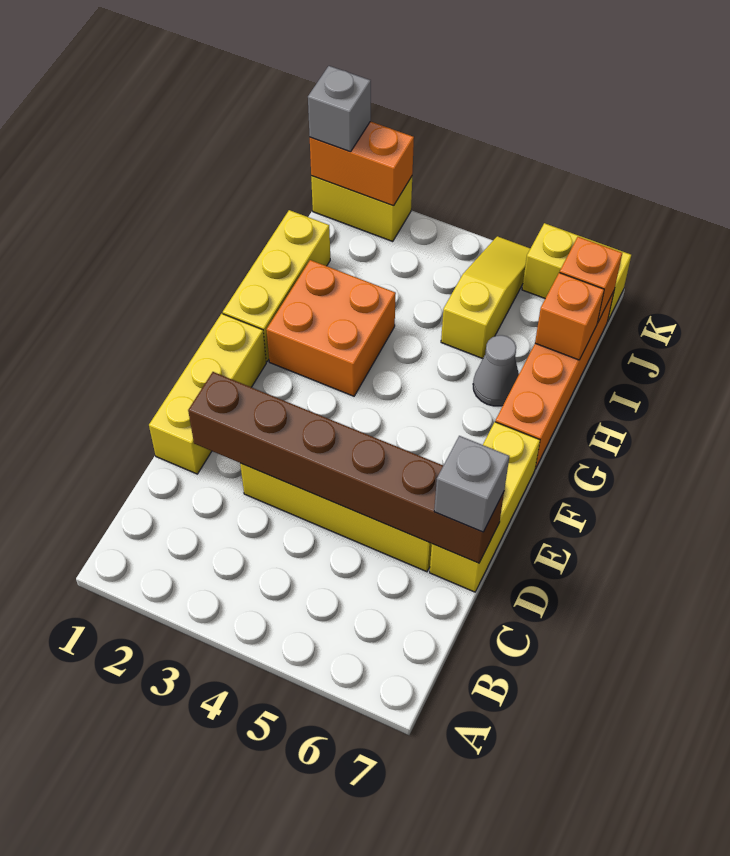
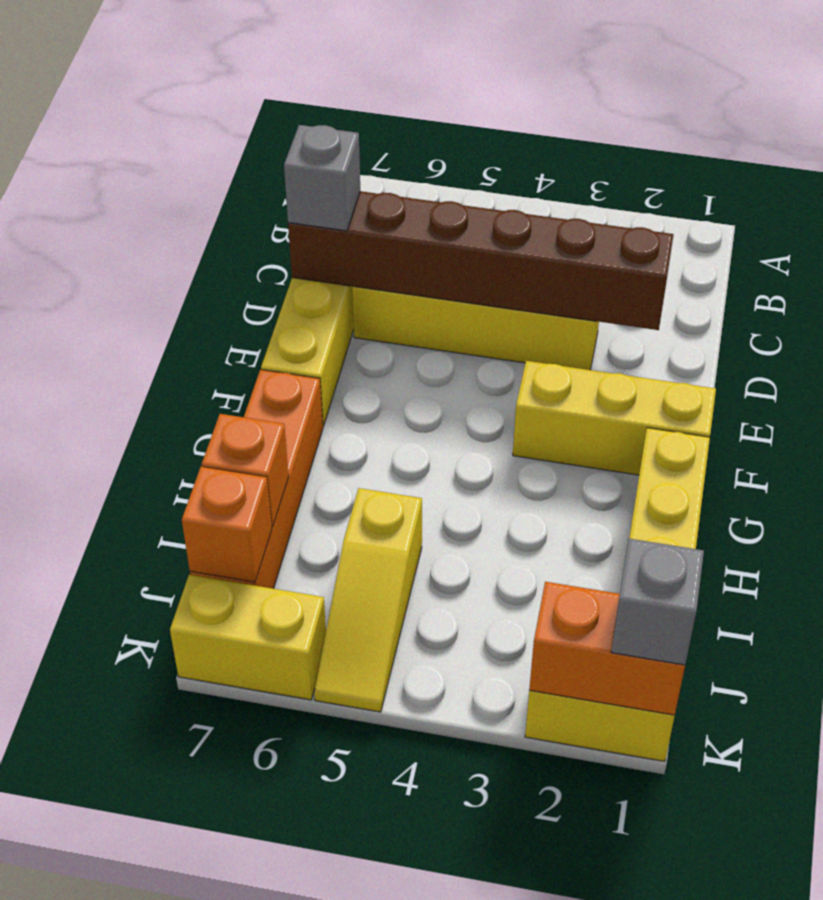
yellow brick D1:F1 level 1 -> yellow brick F1:F3 level 1
orange brick G2:H3 level 1 -> none
grey cone H6 level 1 -> none

